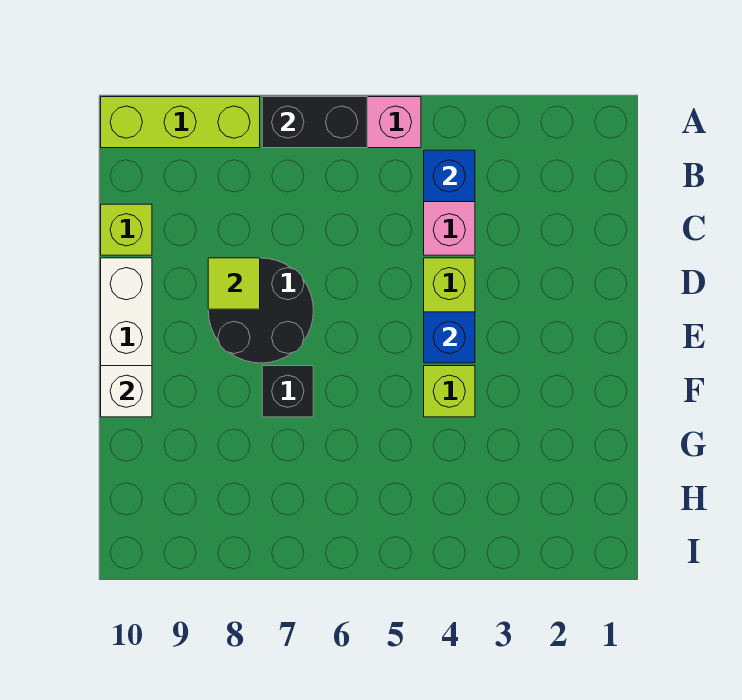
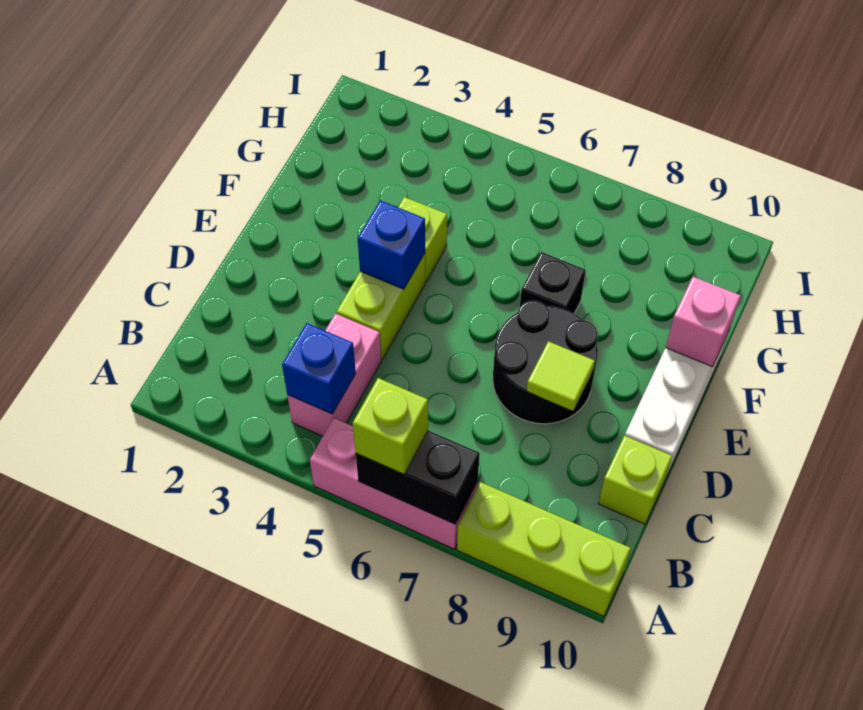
none -> lime brick A6 level 3
white brick F10 level 2 -> pink brick F10 level 2

